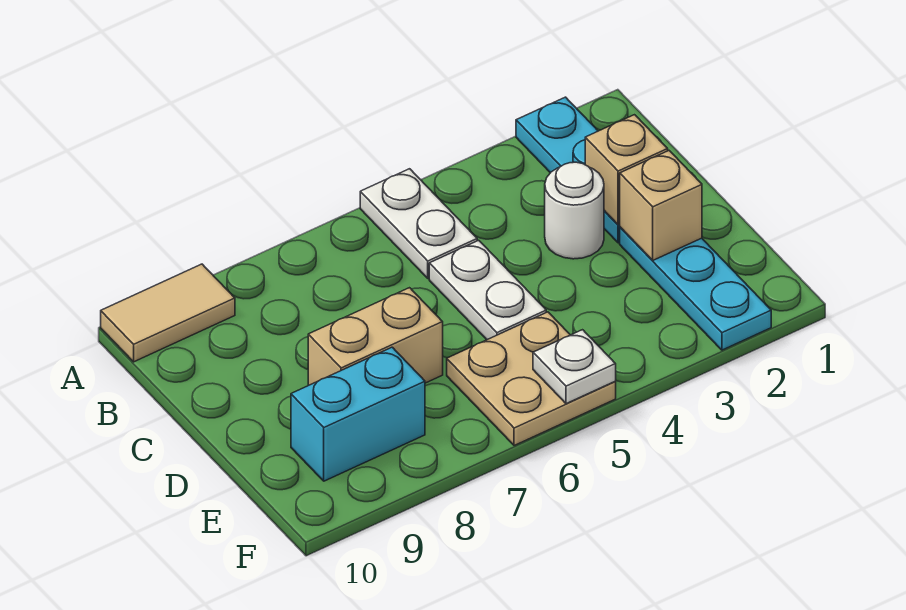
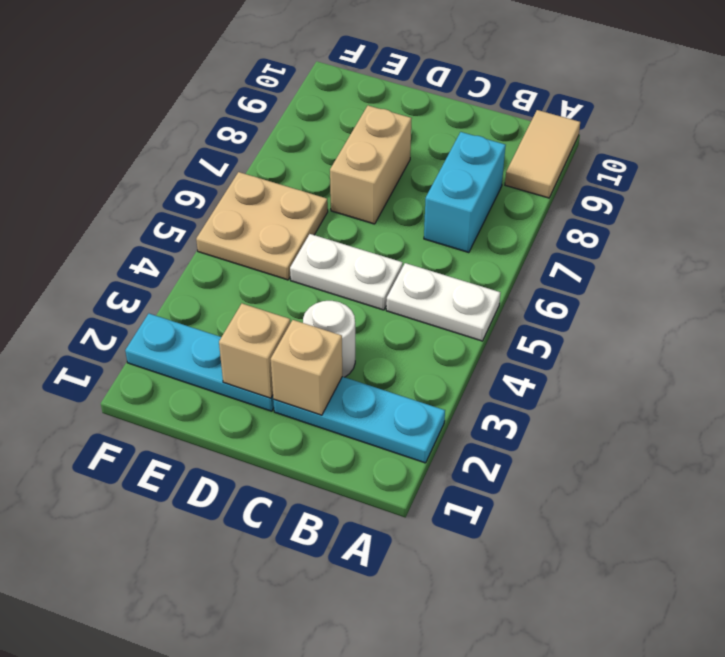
cyan brick E8:E9 level 1 -> cyan brick B7:B8 level 1
white plate F5 level 2 -> none

